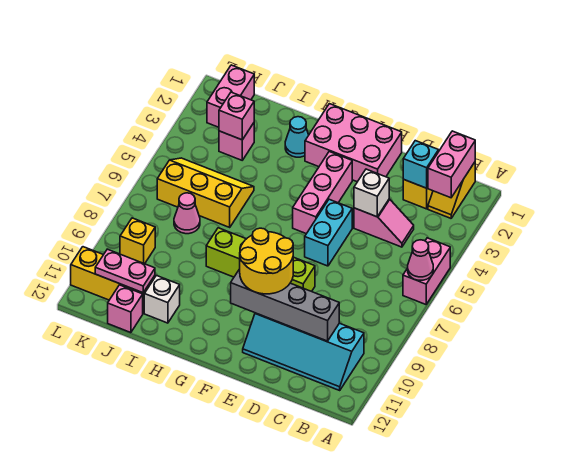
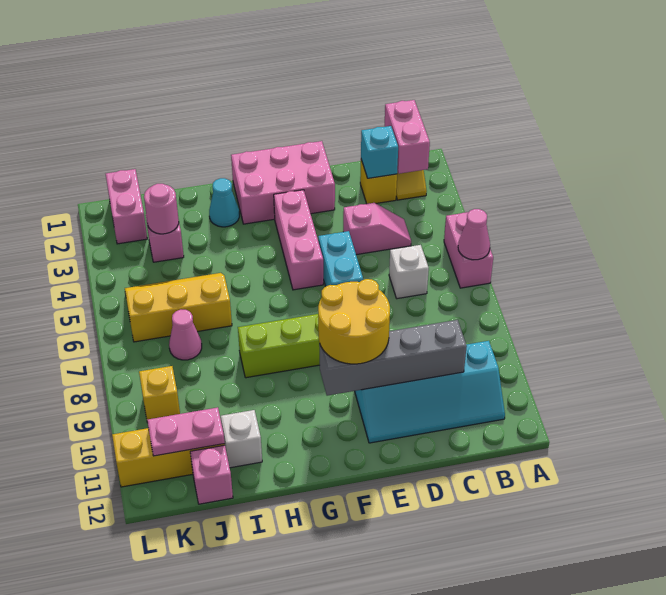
white brick D4 level 2 -> white brick C6 level 1
pink brick J3 level 2 -> pink round brick J3 level 2

